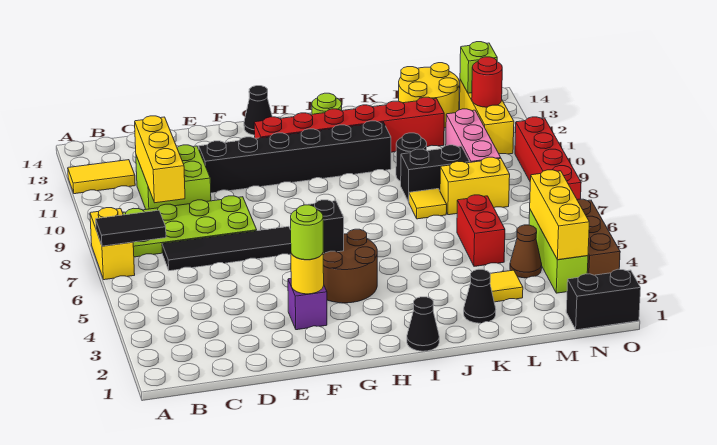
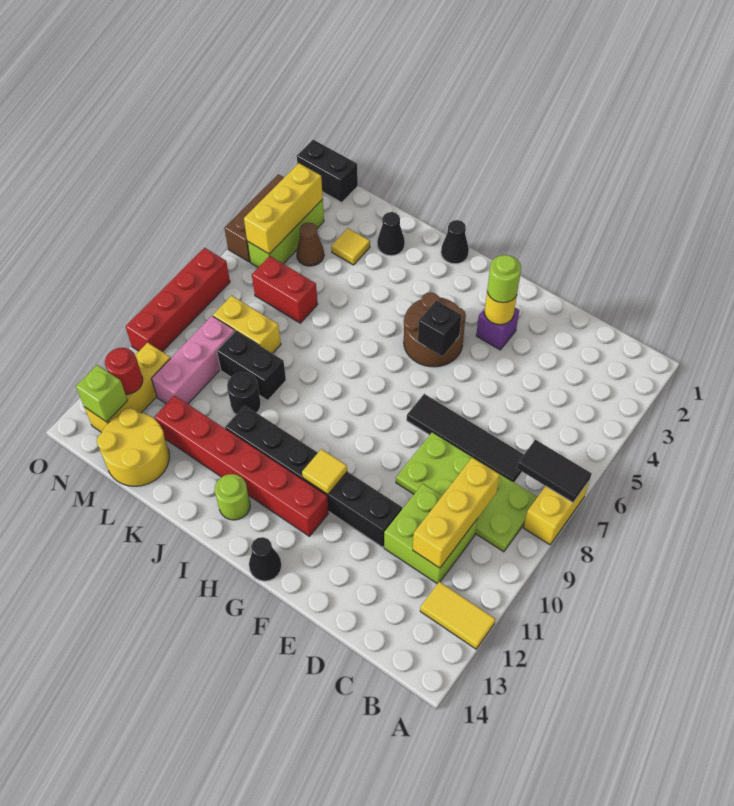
yellow tile K8 level 1 -> yellow tile G11 level 2
red brick L5:L6 level 1 -> red brick L6:M6 level 1

